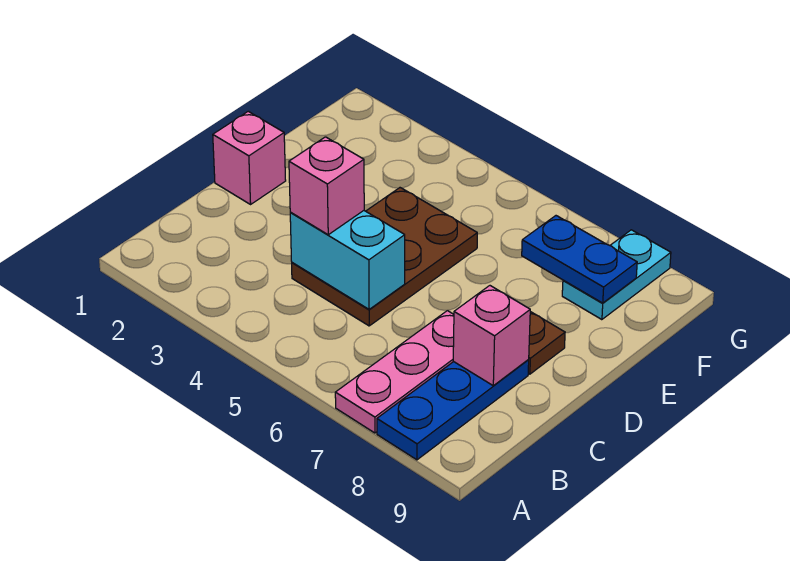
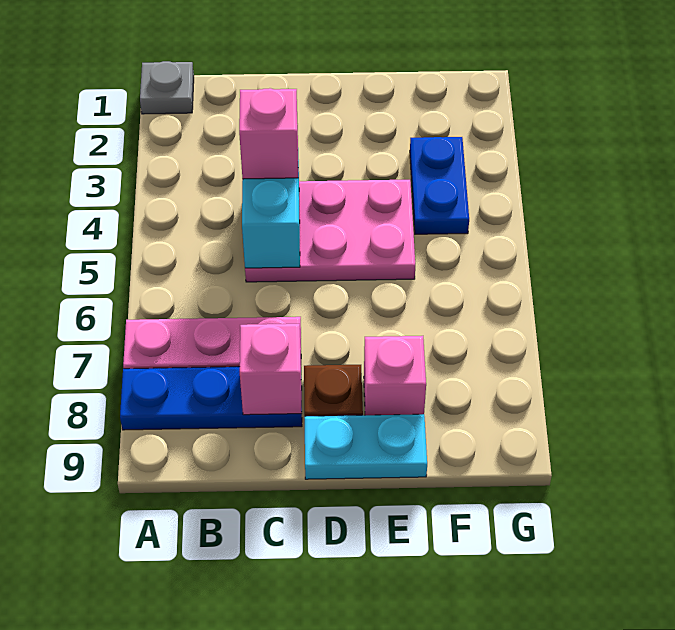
none -> grey plate A1 level 1
brown plate C4:E5 level 1 -> pink plate C4:E5 level 1
pink brick D1 level 1 -> pink brick E8 level 1
blue plate F7:F8 level 2 -> blue plate F3:F4 level 1
cyan plate F8:G8 level 1 -> cyan plate D9:E9 level 1

